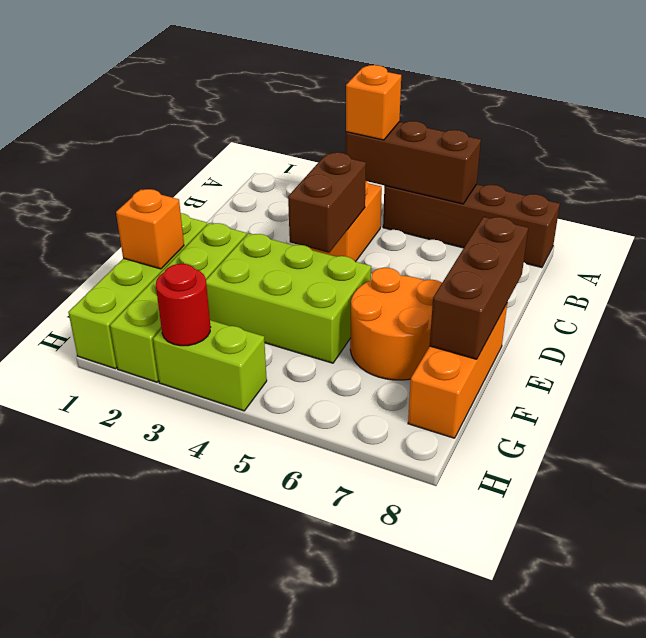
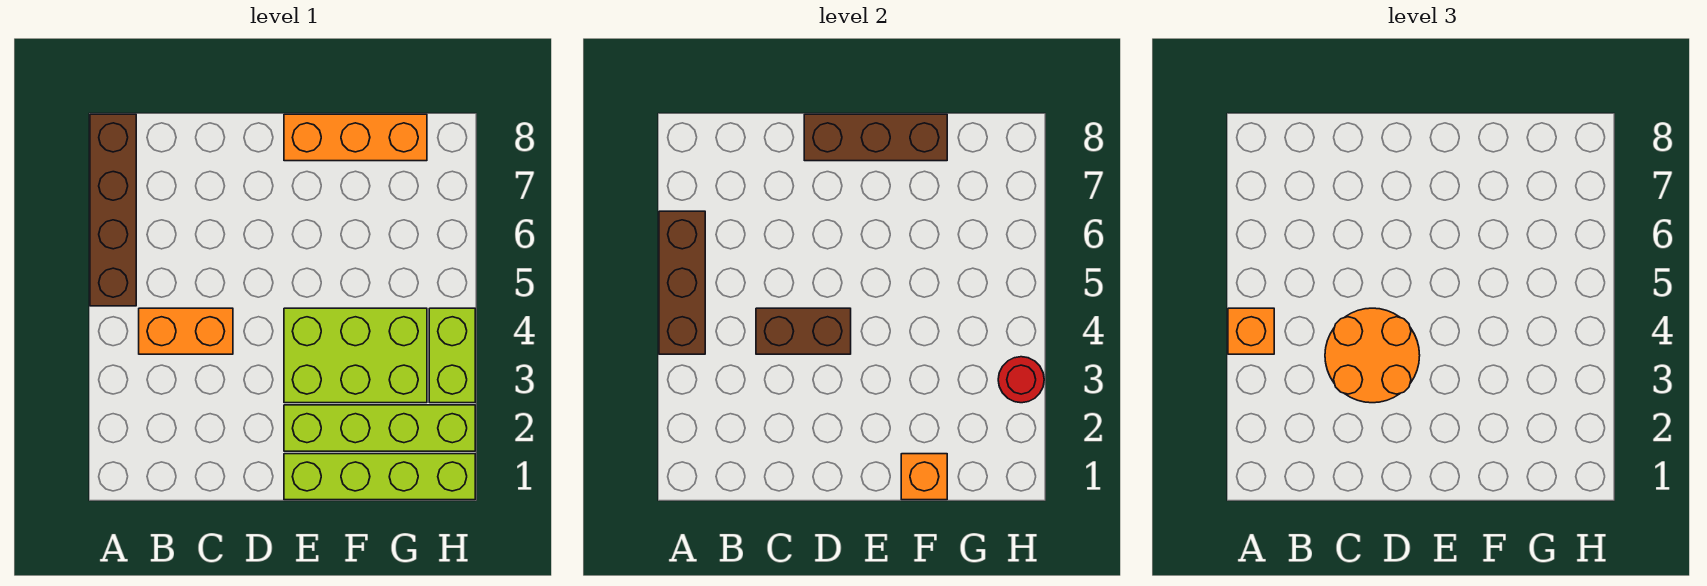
lime brick E3:F5 level 1 -> lime brick E3:G4 level 1
orange round brick E6:F7 level 1 -> orange round brick C3:D4 level 3

